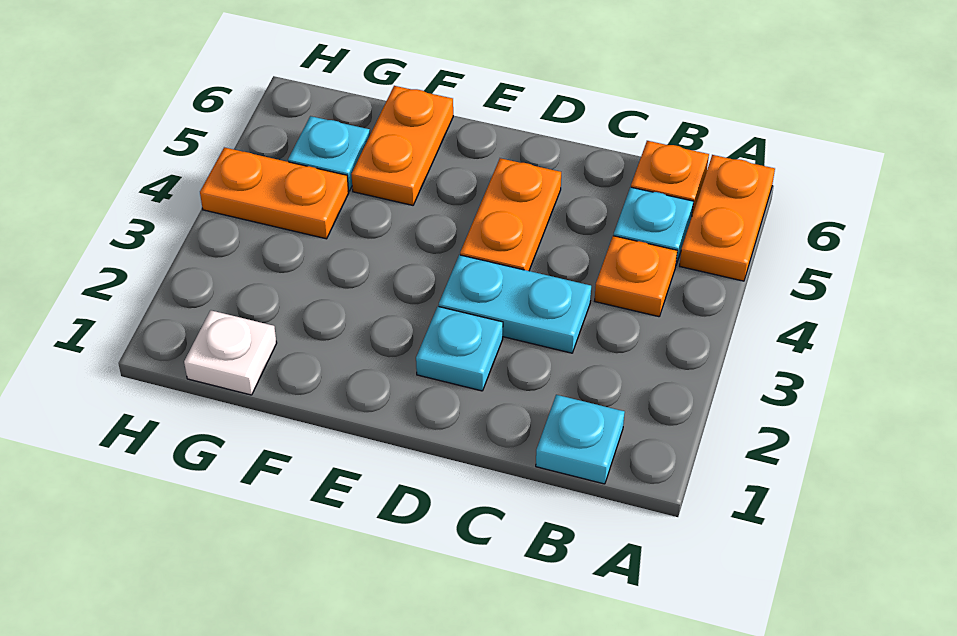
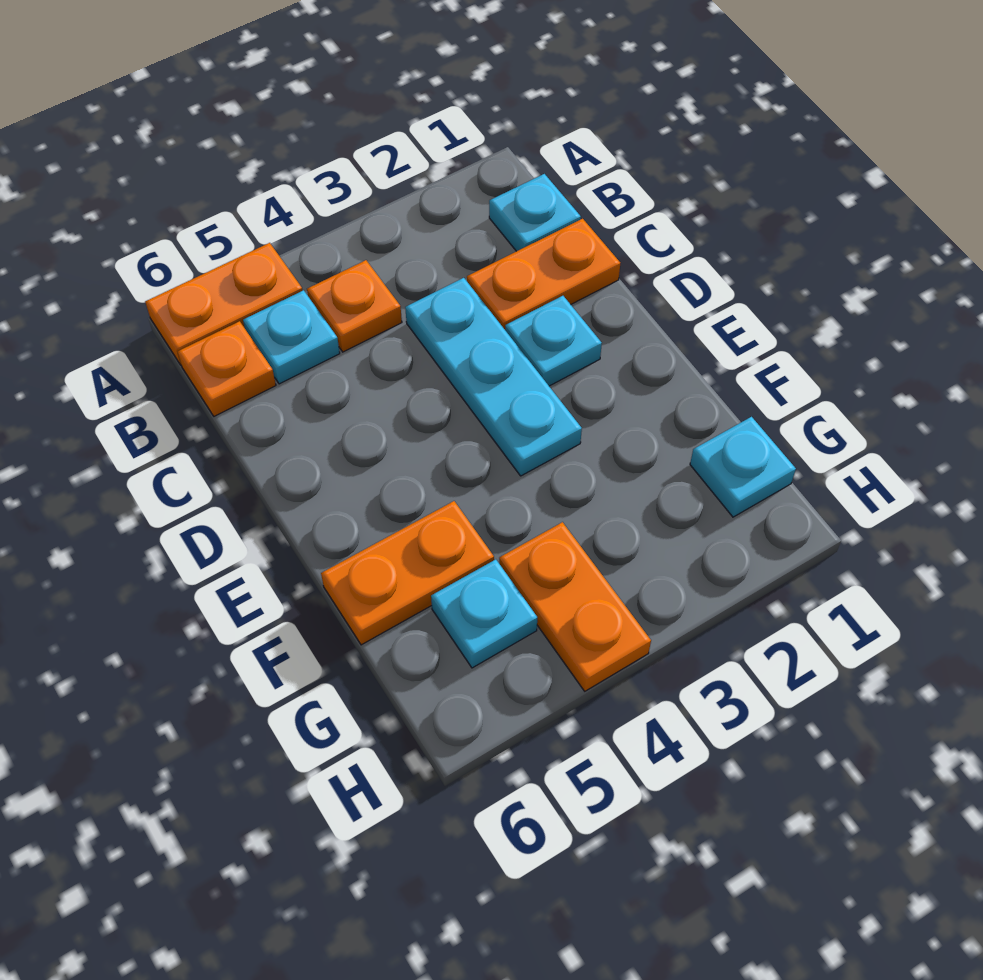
cyan plate C3:D3 level 1 -> cyan plate C3:E3 level 1
orange plate D4:D5 level 1 -> orange plate C1:C2 level 1
white plate G1 level 1 -> cyan plate G1 level 1

